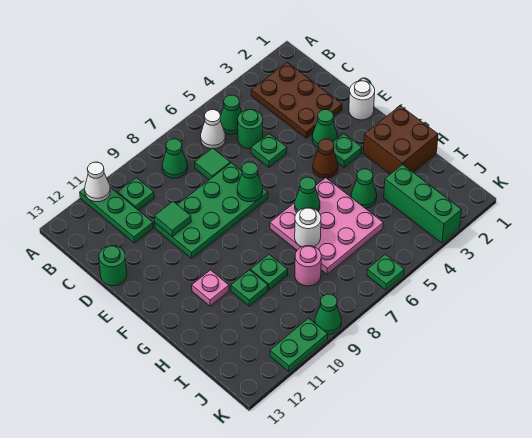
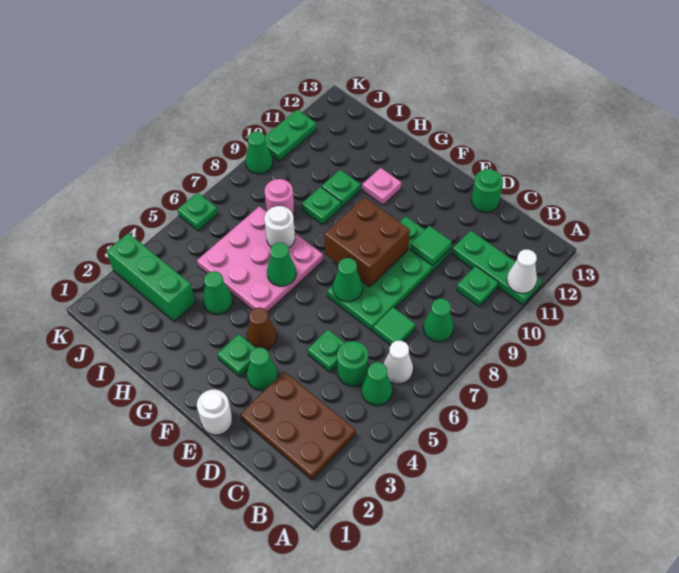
brown brick G1:H2 level 1 -> brown brick E8:F9 level 2

